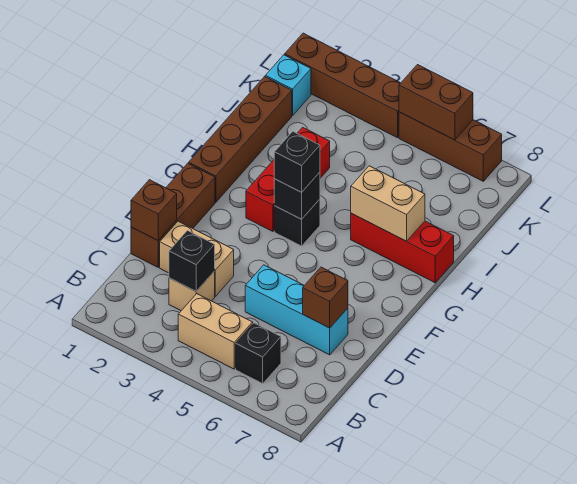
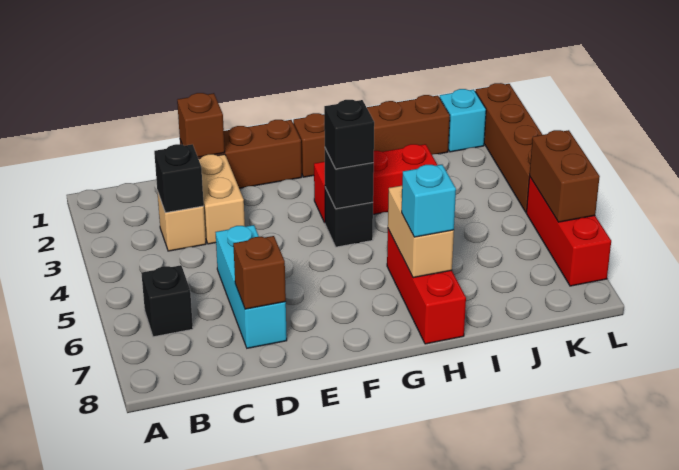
tan brick B4:B5 level 1 -> none
none -> cyan brick H7 level 3
brown brick L5:L7 level 1 -> red brick L5:L7 level 1

